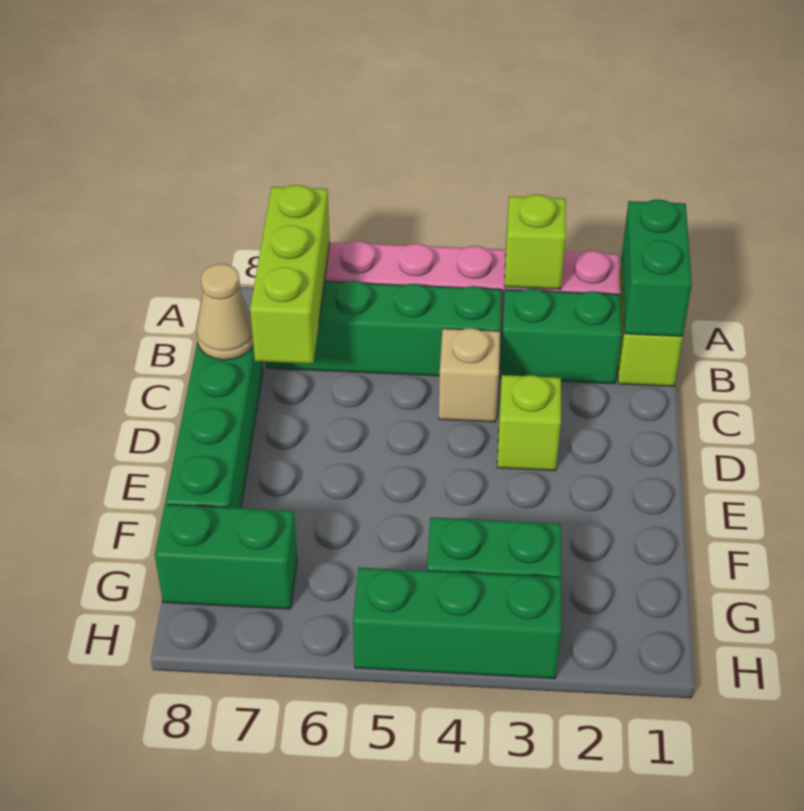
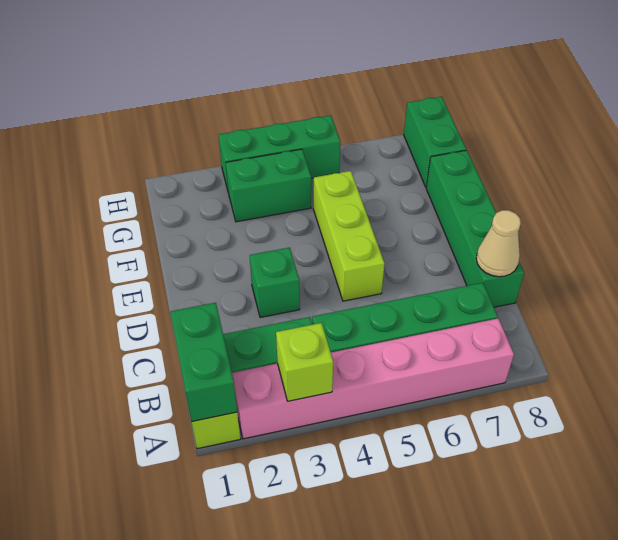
lime brick A7:C7 level 2 -> lime brick D5:F5 level 1
tan brick C4 level 1 -> none
lime brick D3 level 1 -> green brick D3 level 1
green brick G7:G8 level 1 -> green brick G8:H8 level 1

